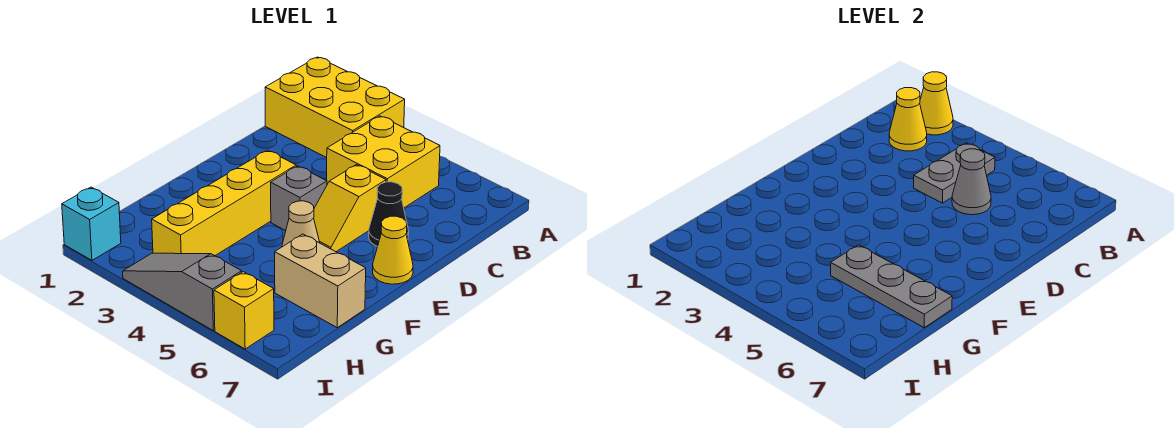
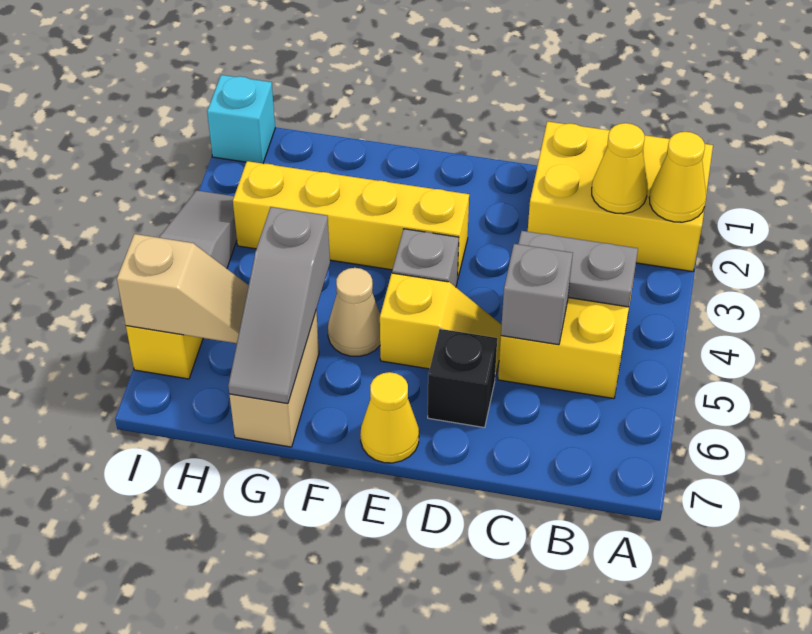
yellow brick A1:B3 level 1 -> yellow brick A1:C2 level 1
grey cone C5 level 2 -> grey brick C5 level 2
yellow slope D5:E5 level 1 top D -> yellow slope D5:E5 level 1 top E
black cone D6 level 1 -> black brick D6 level 1
grey plate G5:G7 level 2 -> grey slope G5:G7 level 2 top 5
none -> tan slope H6:I6 level 2 top I

